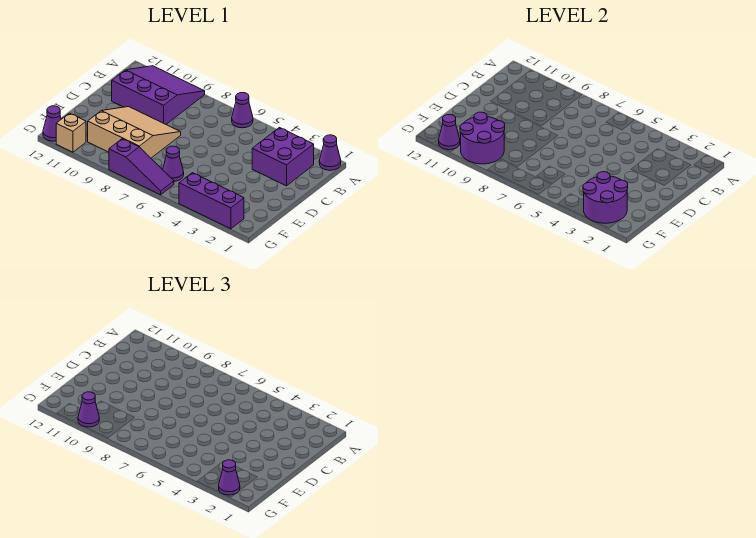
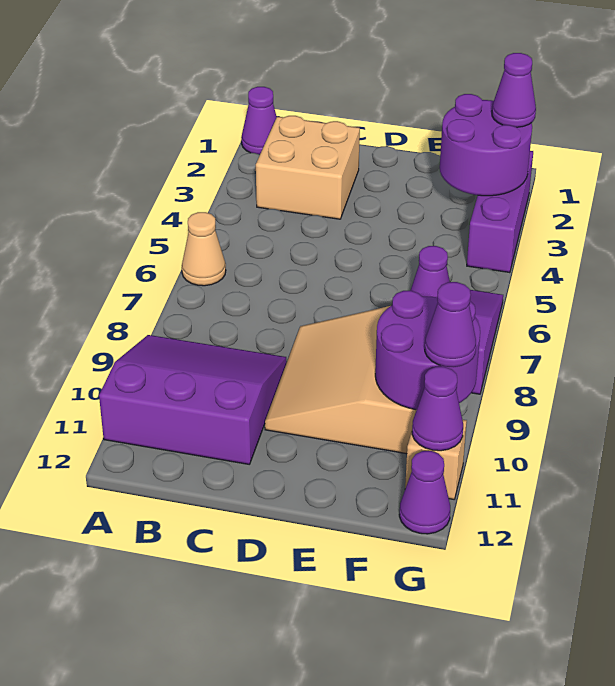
purple cone A6 level 1 -> tan cone A6 level 1
purple slope A9:C11 level 1 top C -> purple slope A9:C11 level 1 top 11
purple brick B2:C3 level 1 -> tan brick B2:C3 level 1

